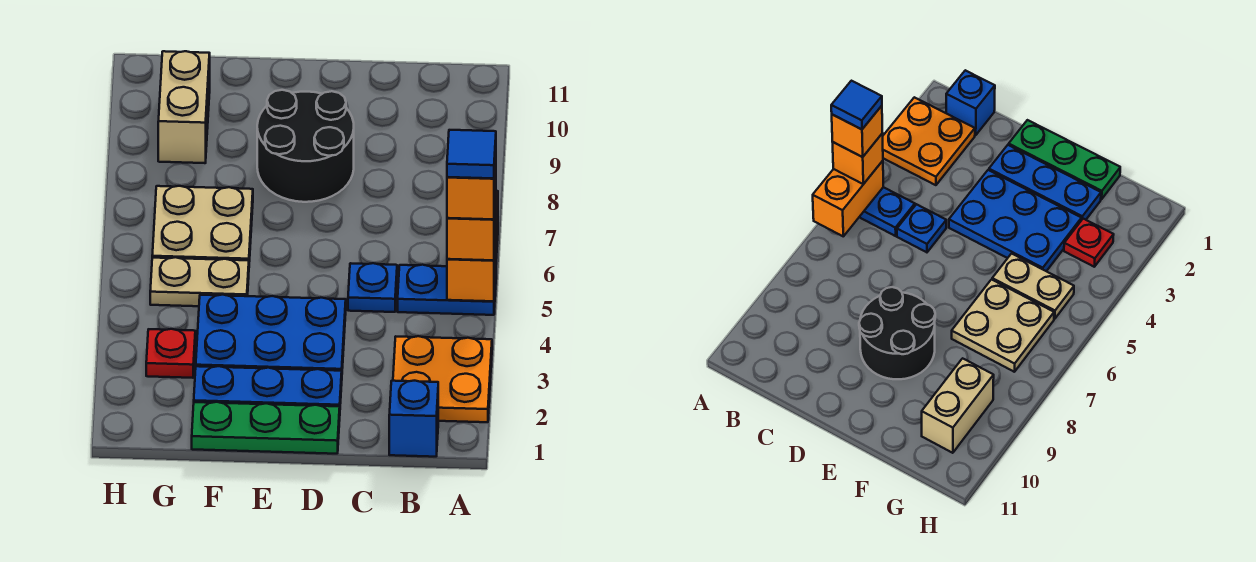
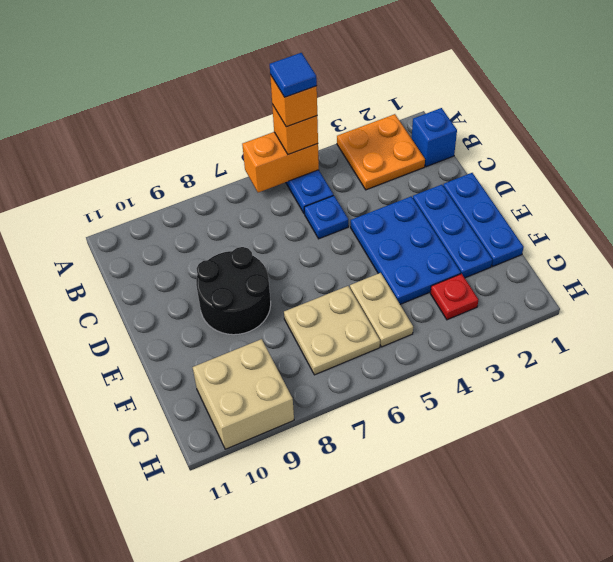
green plate D1:F1 level 1 -> blue plate D1:F1 level 1
tan brick G9:G10 level 1 -> tan brick G9:H10 level 1

